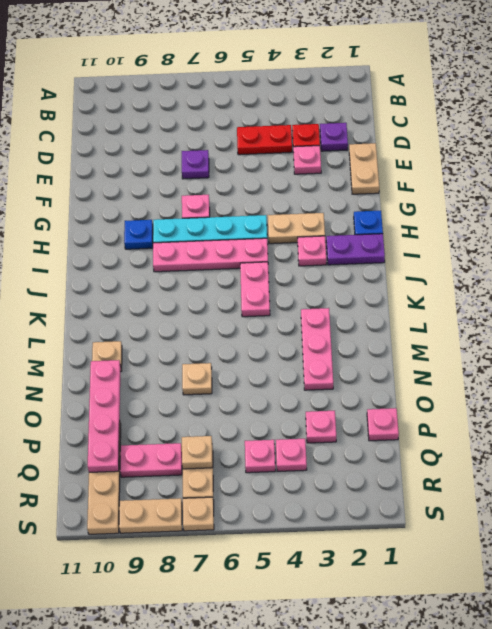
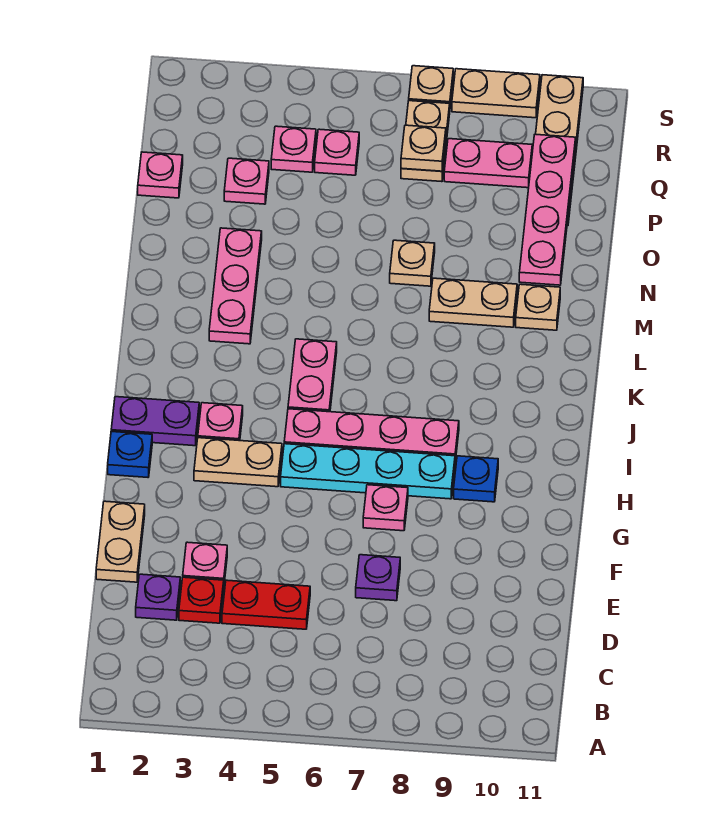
none -> tan plate M8:M9 level 1

